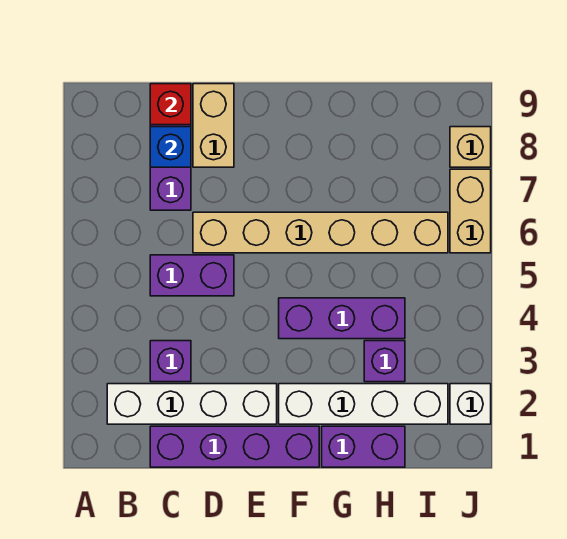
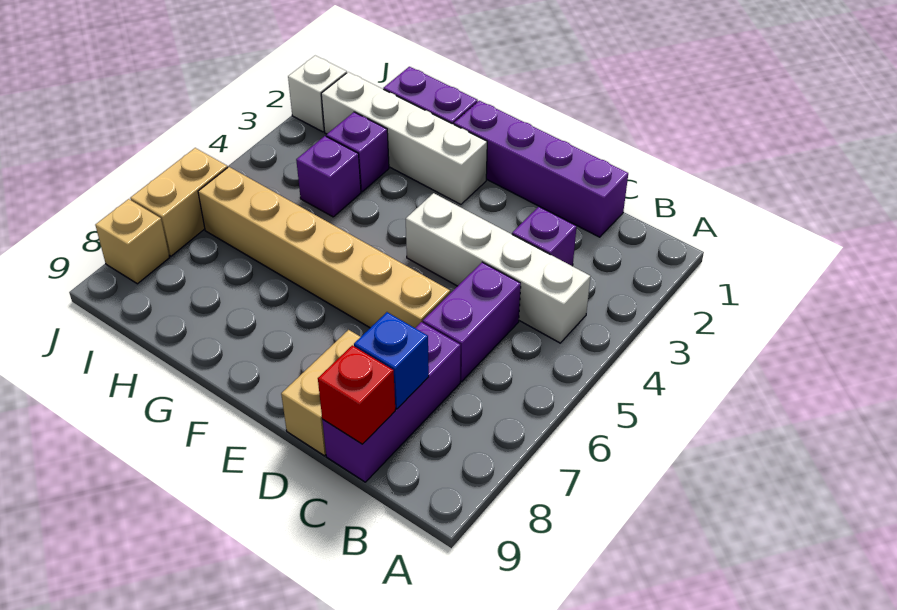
white brick B2:E2 level 1 -> white brick B4:E4 level 1
purple brick C5:D5 level 1 -> purple brick C5:C6 level 1
purple brick F4:H4 level 1 -> purple brick H4 level 1

